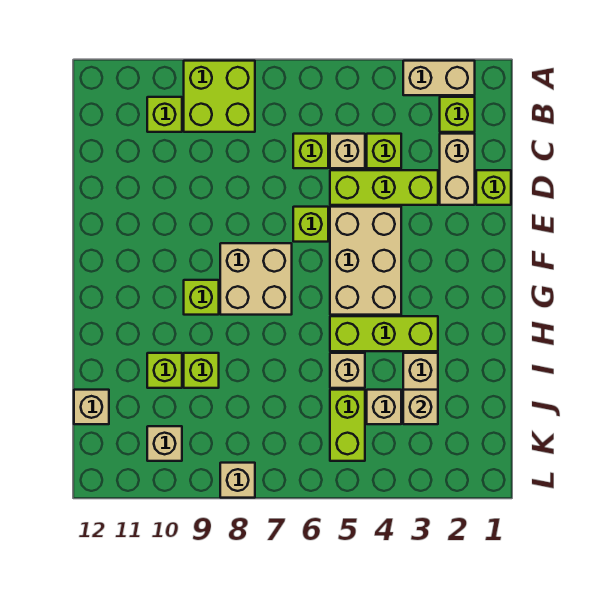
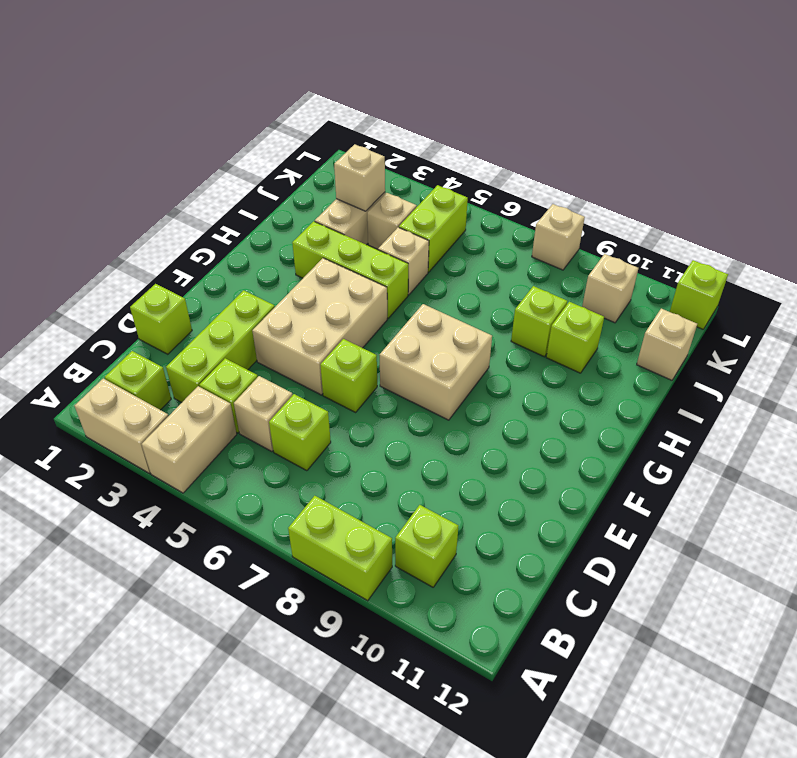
lime brick A8:B9 level 1 -> lime brick A8:A9 level 1
tan brick C2:D2 level 1 -> tan brick A4:B4 level 1
lime brick D3:D5 level 1 -> lime brick C3:E3 level 1
lime brick G9 level 1 -> lime brick L12 level 1

